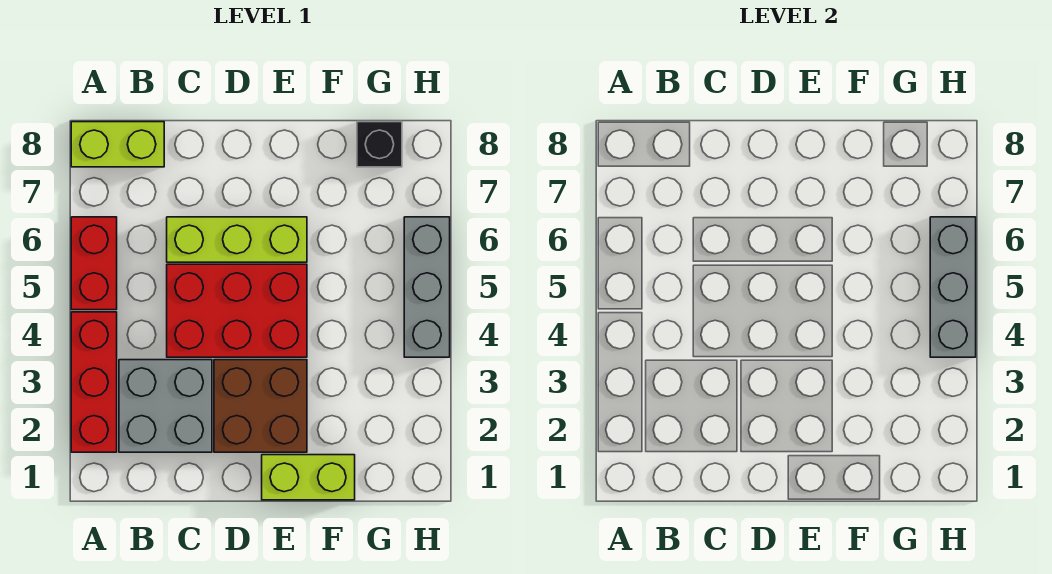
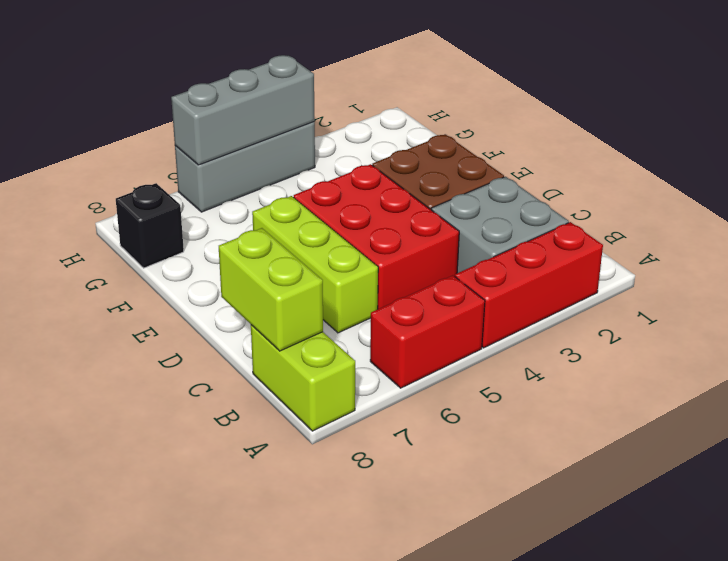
lime brick E1:F1 level 1 -> lime brick B8:C8 level 2

